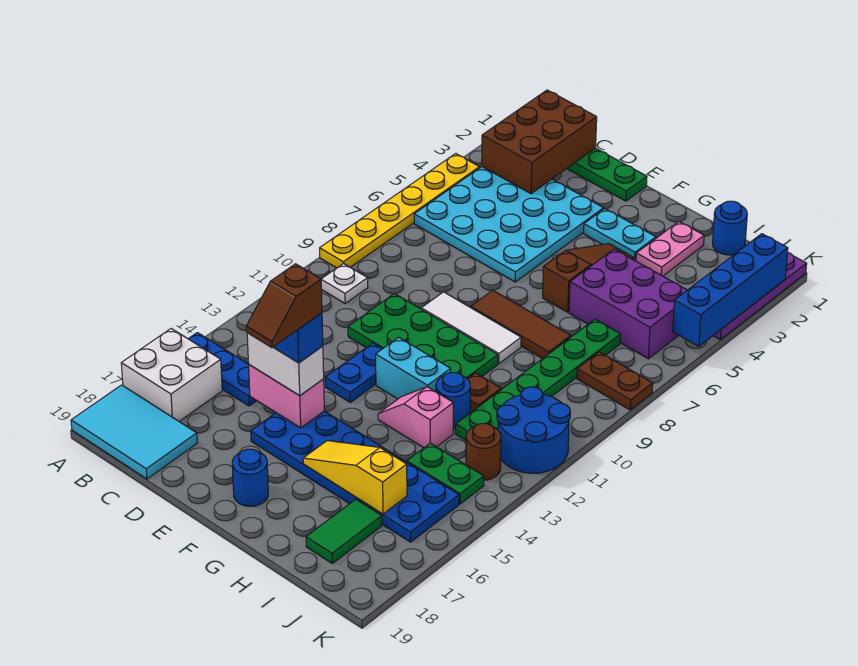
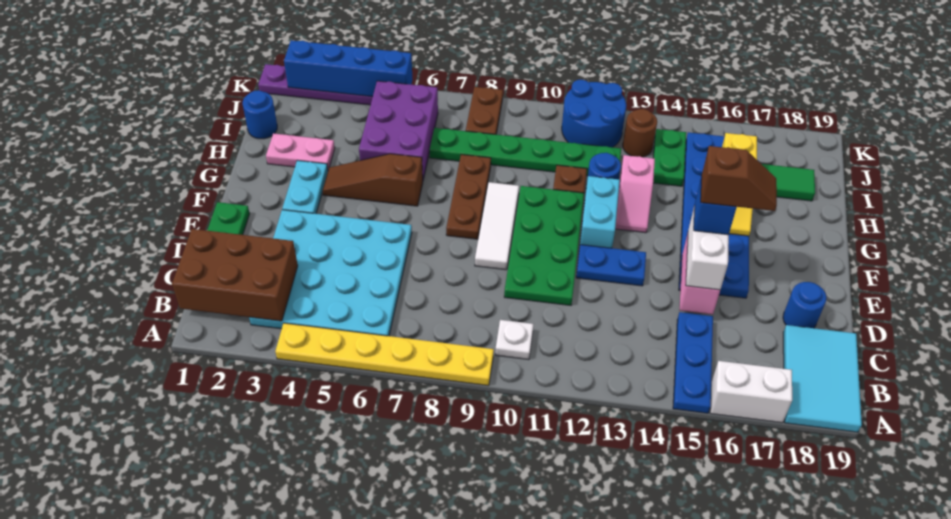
white brick A16:B17 level 1 -> white brick A16:A17 level 1
brown tile F8:H8 level 1 -> brown plate F8:H8 level 1
blue round brick F18 level 1 -> blue round brick D18 level 1

